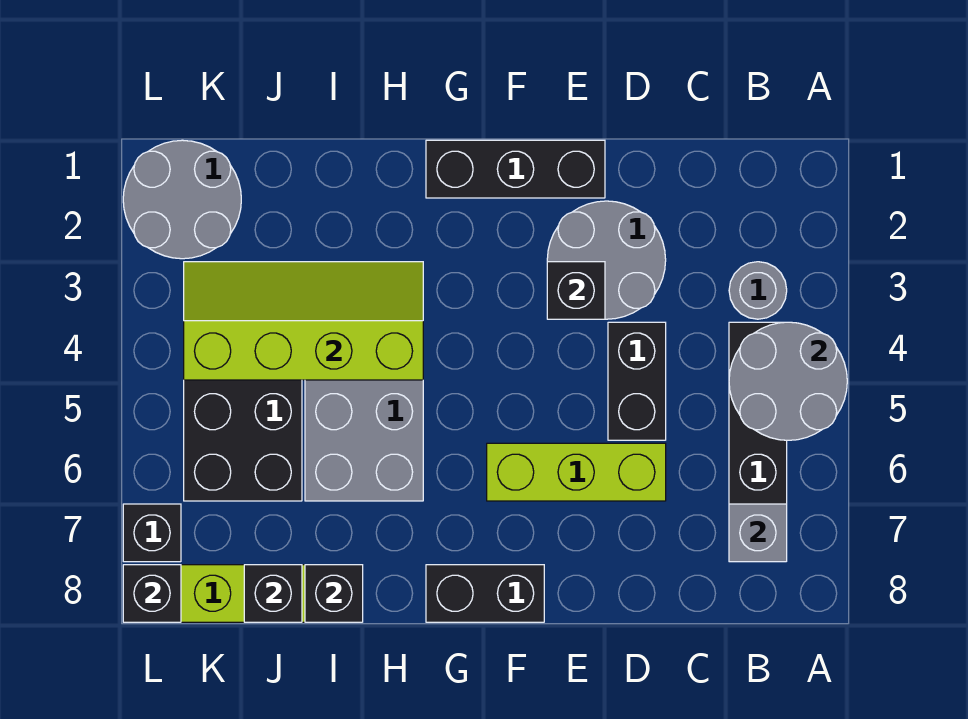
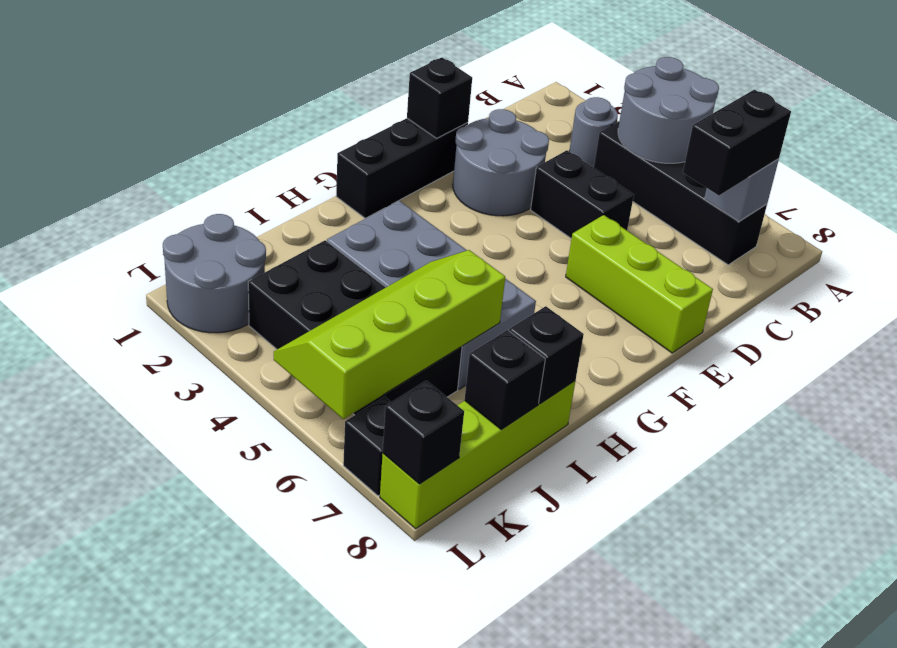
lime brick D6:F6 level 1 -> lime brick E6:E8 level 1
black brick E3 level 2 -> black brick E1 level 2
black brick F8:G8 level 1 -> black brick B7:C7 level 3
lime slope H3:K4 level 2 top 4 -> lime slope I5:L6 level 2 top 6

